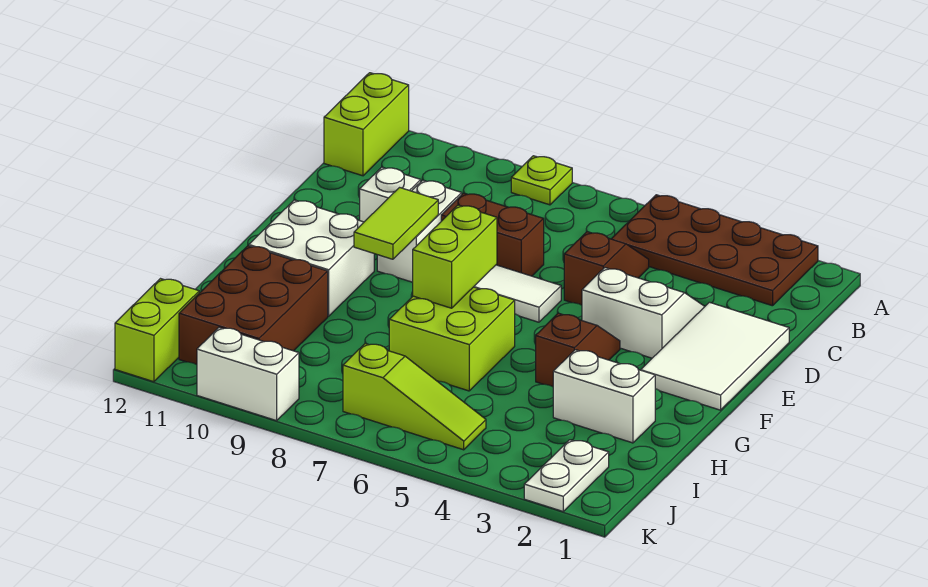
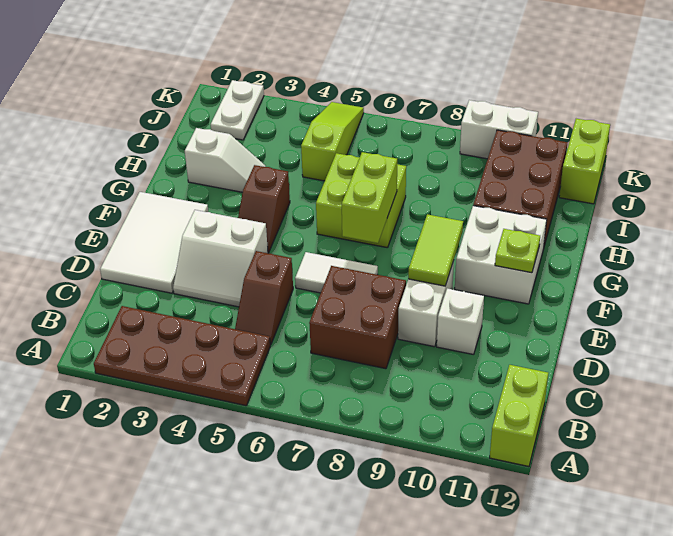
lime plate A8 level 1 -> lime plate F11 level 2
brown brick D7:D8 level 1 -> brown brick C7:D8 level 1
white brick H2:H3 level 1 -> white slope H2:H3 level 1 top 2
lime slope J5:J7 level 1 top 7 -> lime slope I5:K5 level 1 top I

